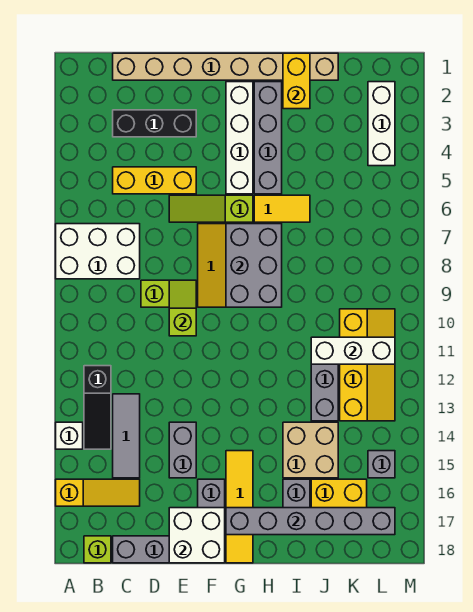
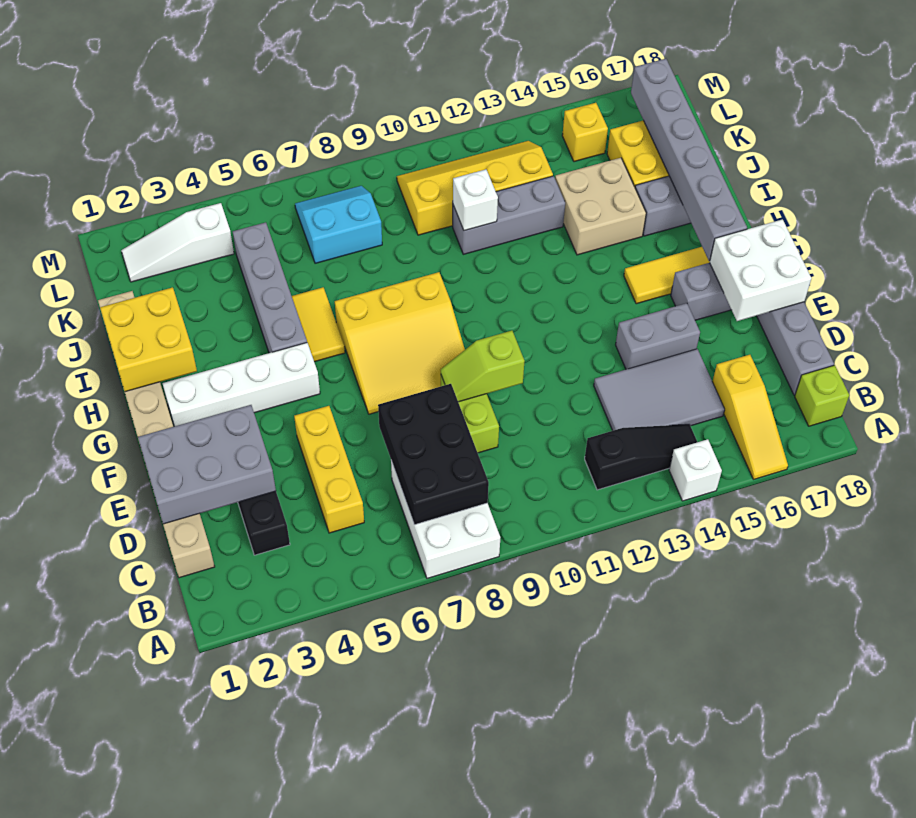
yellow slope A16:C16 level 1 top A -> yellow slope A16:C16 level 1 top C
none -> black brick B7:D8 level 2
grey tile C13:C15 level 1 -> grey tile C13:D15 level 1
lime slope E6:G6 level 1 top G -> none
grey brick G7:H9 level 2 -> grey brick D1:E3 level 2
grey brick H2:H5 level 1 -> grey brick H5:K5 level 1
yellow brick I1:I2 level 2 -> yellow brick H1:I2 level 2
white brick J11:L11 level 2 -> white brick J11 level 2
none -> cyan slope K7:L8 level 1 top K
white brick L2:L4 level 1 -> white slope L2:L4 level 1 top 4
grey brick L15 level 1 -> yellow brick L15 level 1

